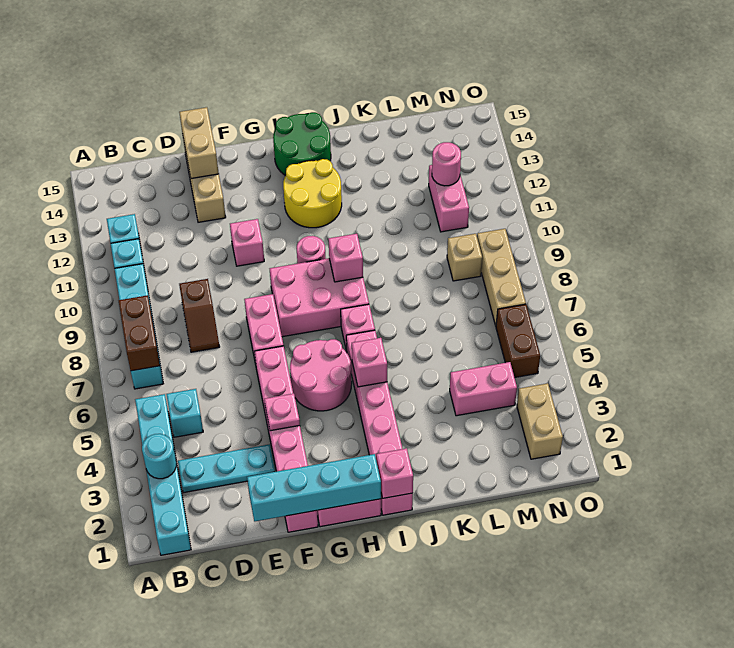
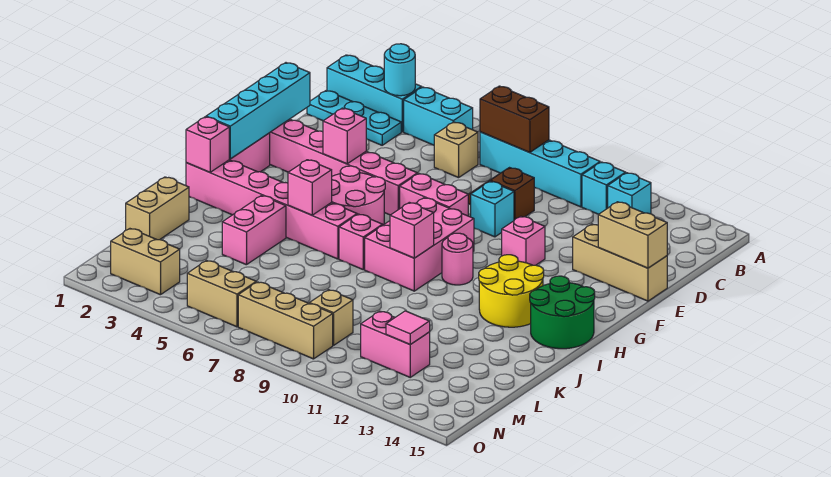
cyan plate C3:E3 level 1 -> cyan plate C1:C3 level 1
cyan brick C5 level 1 -> cyan brick E9 level 1
none -> tan brick C6 level 1
pink plate F4 level 2 -> pink brick F4 level 2
none -> tan brick K1:L1 level 1
pink brick L4:M4 level 1 -> pink brick J4:K4 level 1
pink round brick M12 level 2 -> pink tile M12 level 2
brown brick N5:N6 level 1 -> tan brick N5:N6 level 1

